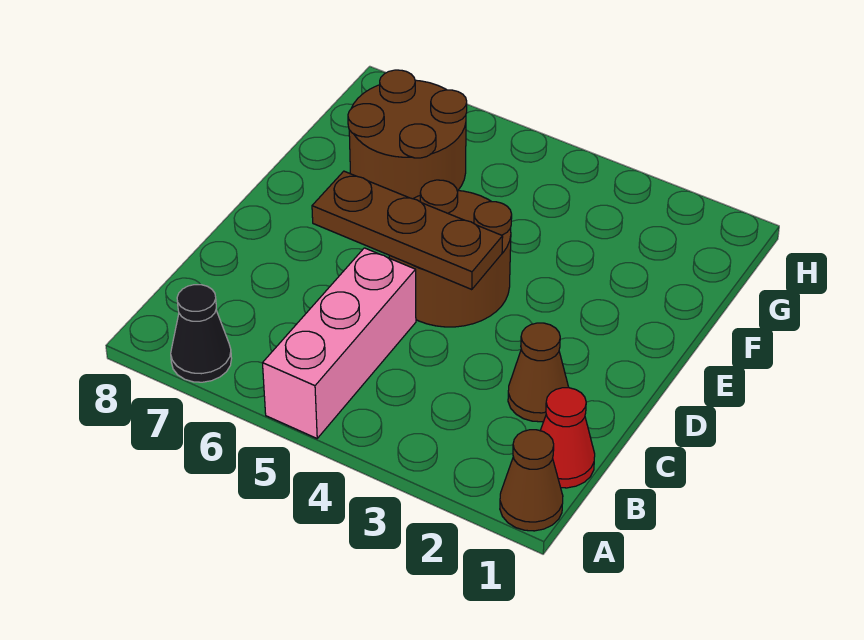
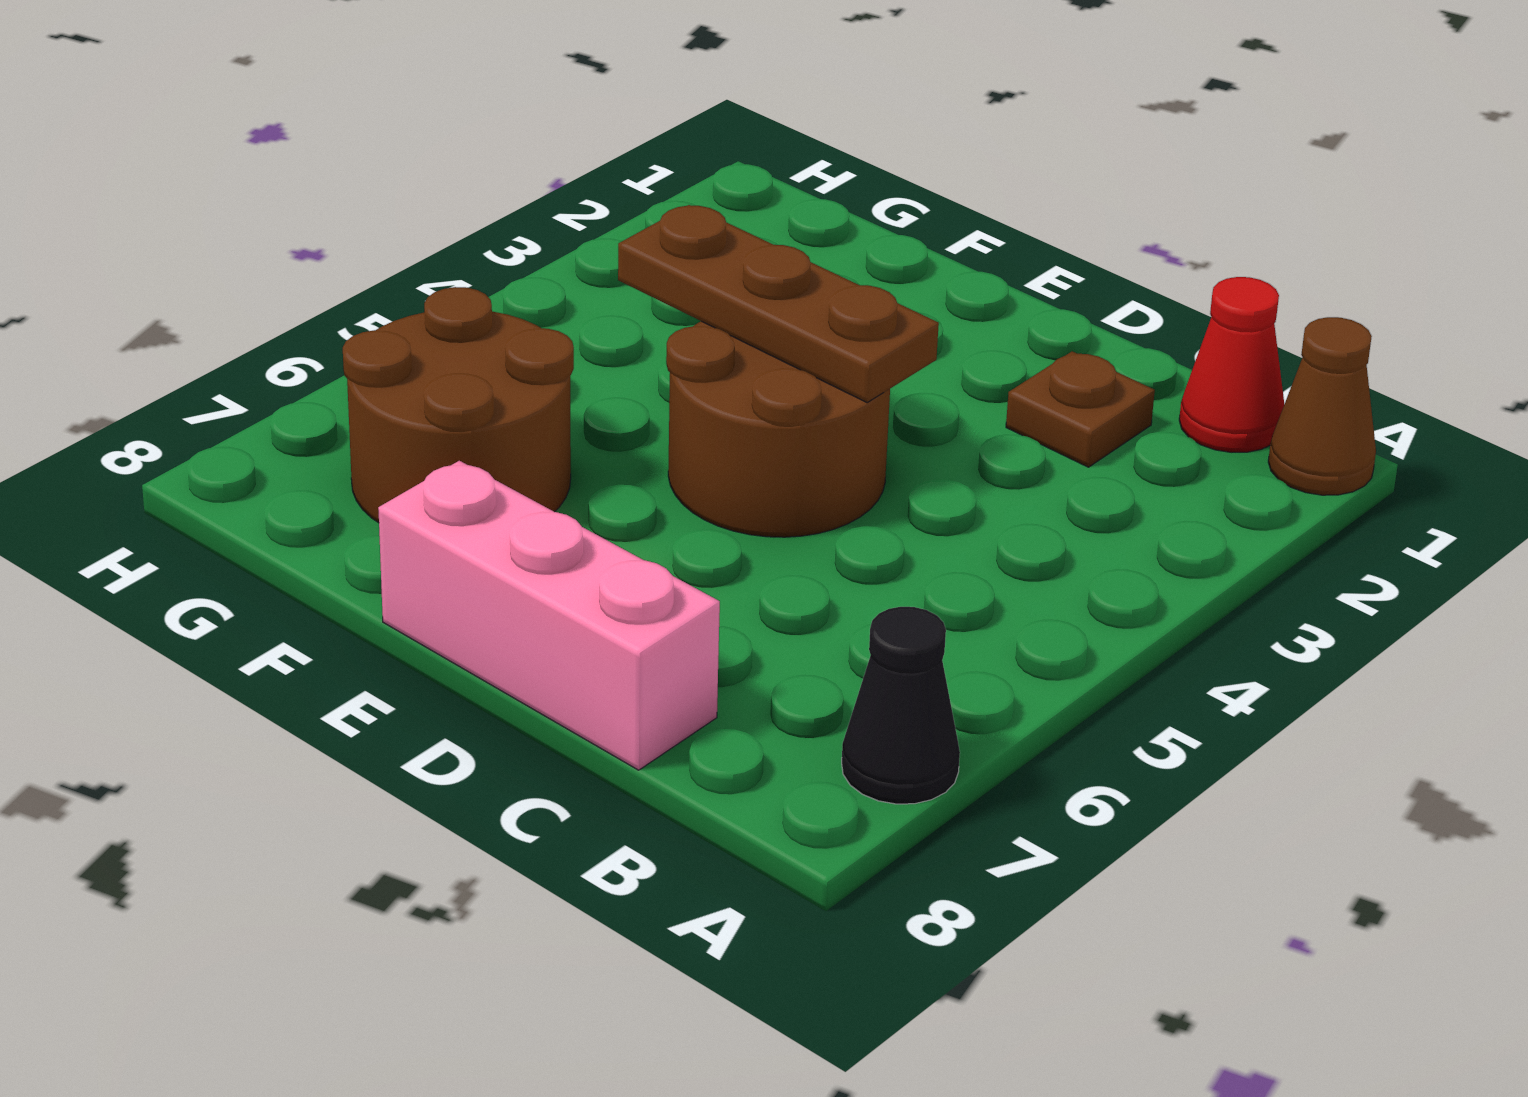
pink brick A5:C5 level 1 -> pink brick C8:E8 level 1
brown cone C2 level 1 -> brown plate C2 level 1
brown plate D4:D6 level 2 -> brown plate D4:F4 level 2

